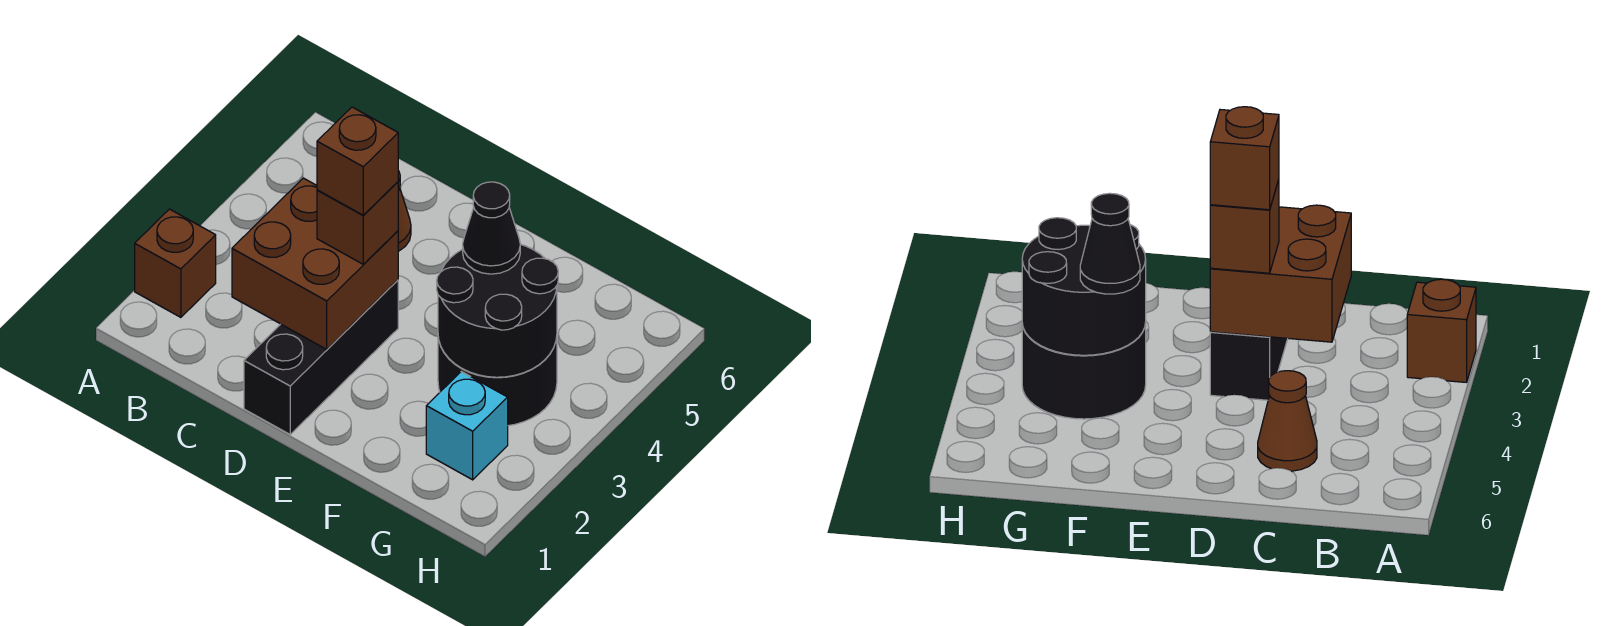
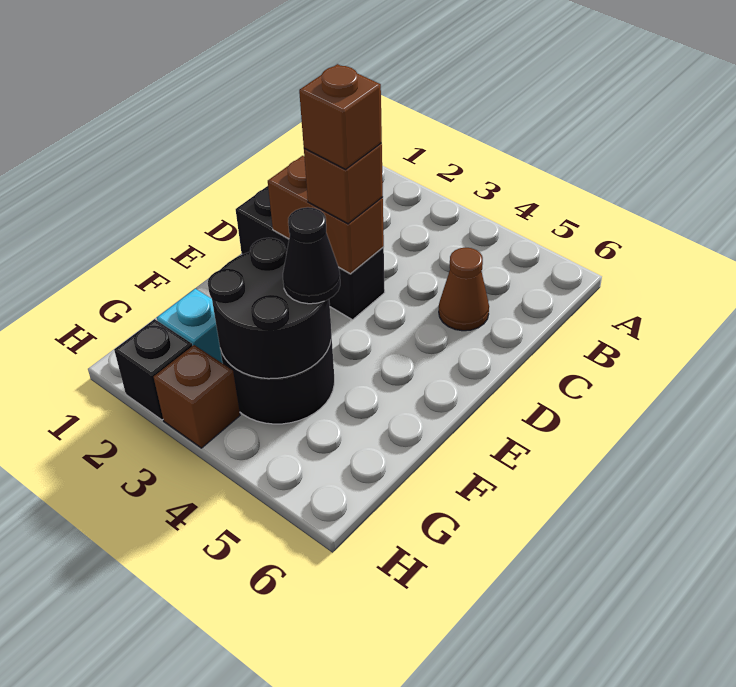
brown brick A2 level 1 -> brown brick H3 level 1
brown brick C2:D3 level 2 -> brown brick D2:D3 level 2
none -> black brick H2 level 1

